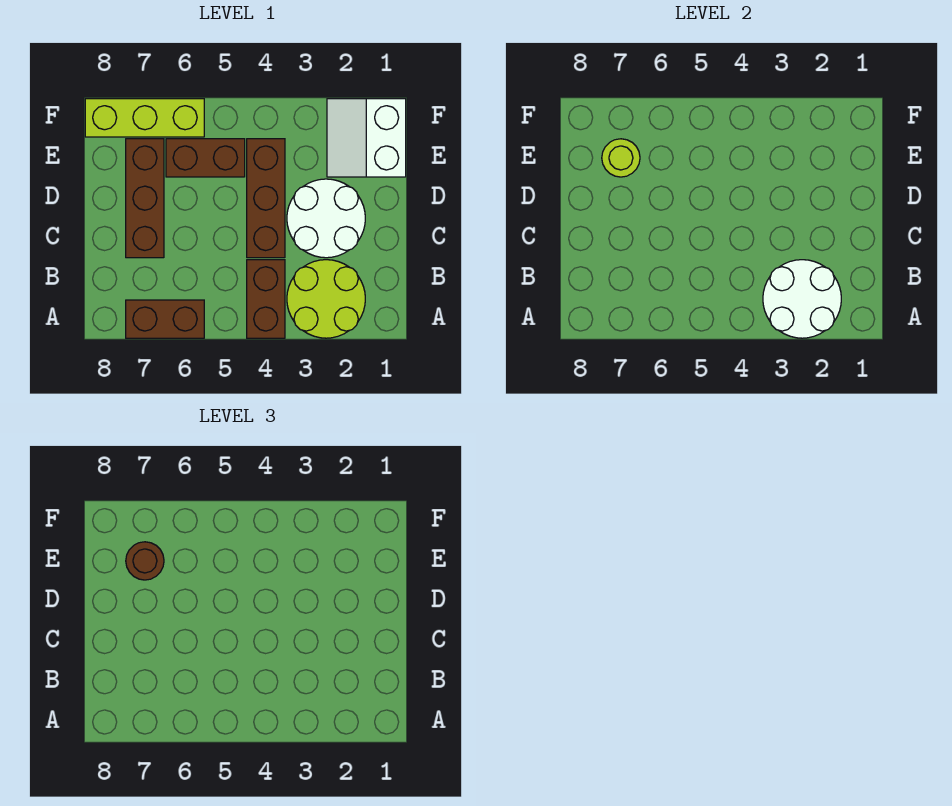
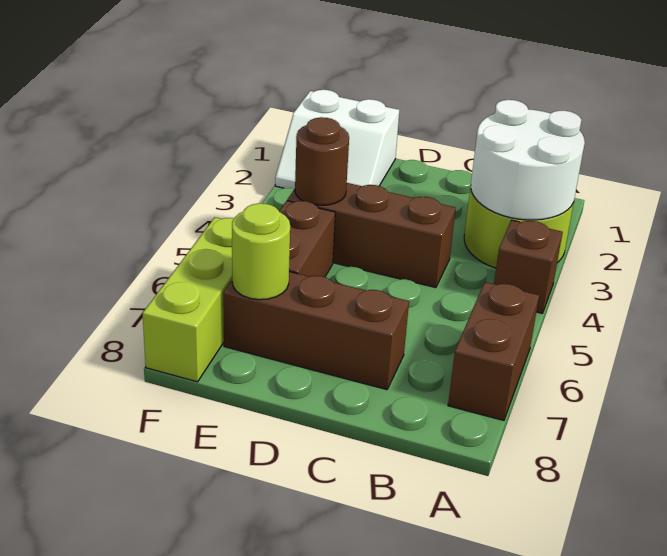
brown brick A4:B4 level 1 -> brown brick A4 level 1
white round brick C2:D3 level 1 -> none
brown round brick E7 level 3 -> brown round brick E4 level 2

